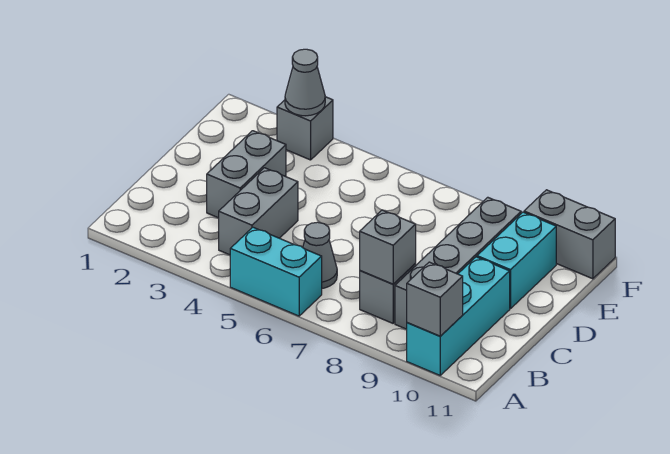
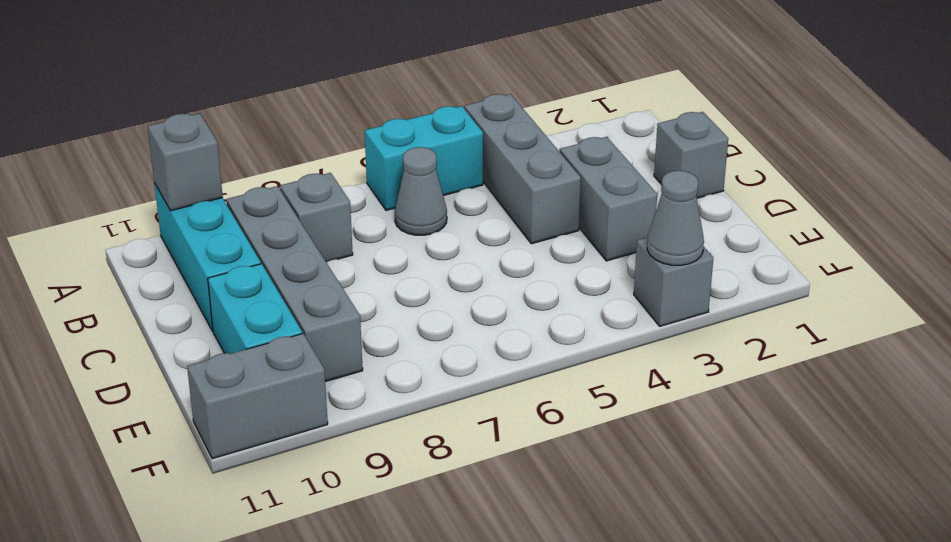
grey brick B4:C4 level 1 -> grey brick A4:C4 level 1
grey brick B8 level 2 -> grey brick C1 level 1

